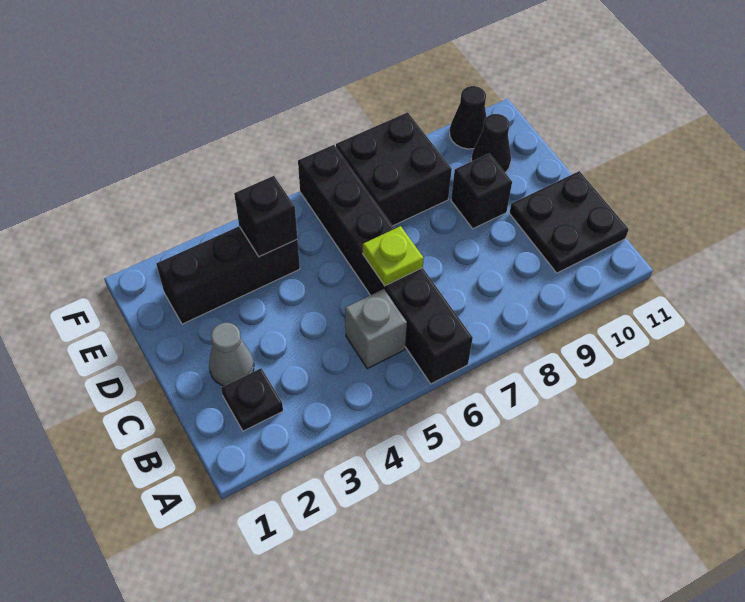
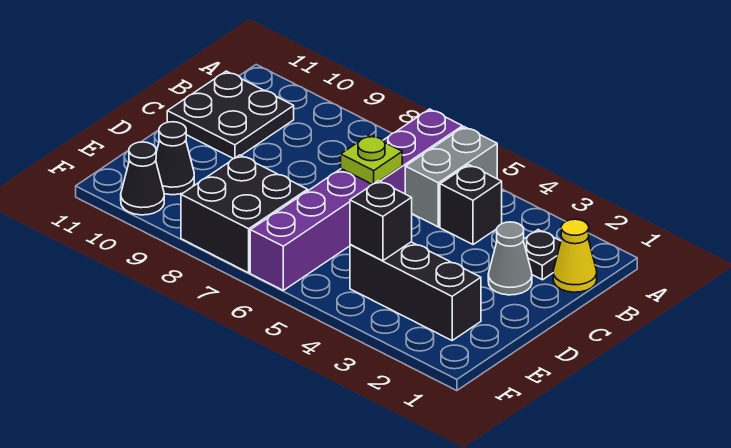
black brick A6:F6 level 1 -> purple brick A6:F6 level 1
none -> yellow cone B1 level 1
grey brick B5 level 1 -> grey brick A5:B5 level 1
black brick D9 level 1 -> black brick B4 level 1

